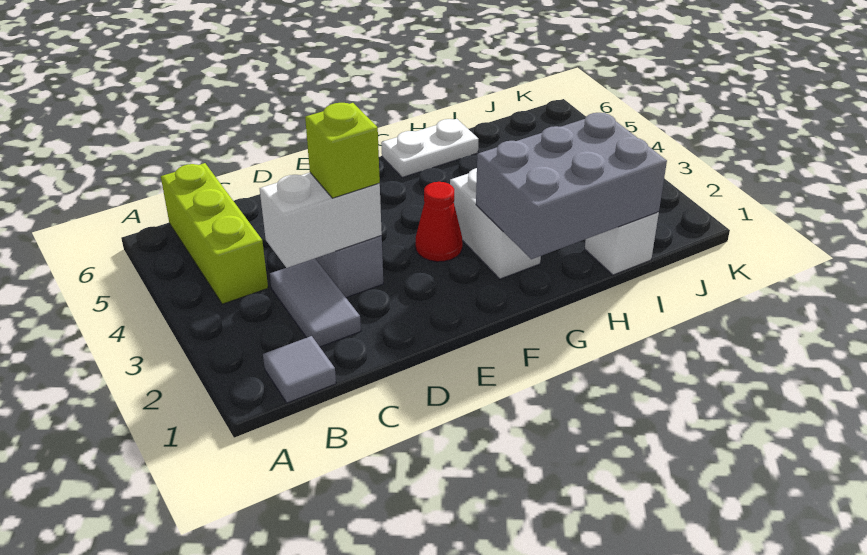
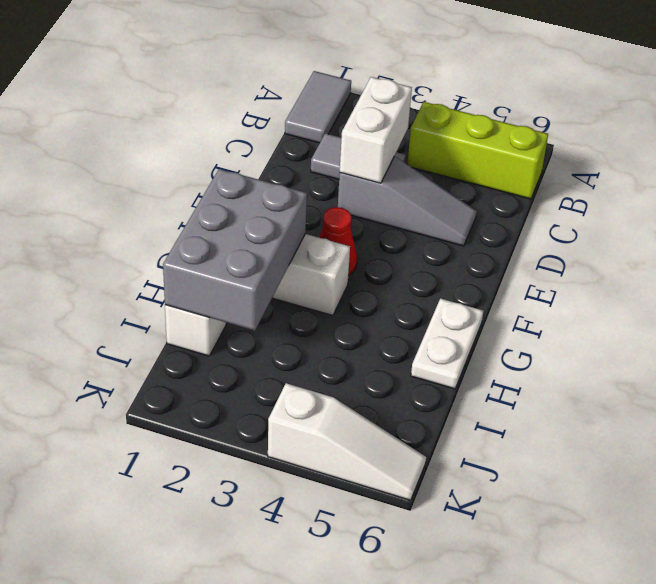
grey tile B1 level 1 -> grey tile A1:B1 level 1
lime brick D3 level 3 -> none
none -> white slope K4:K6 level 1 top 4

